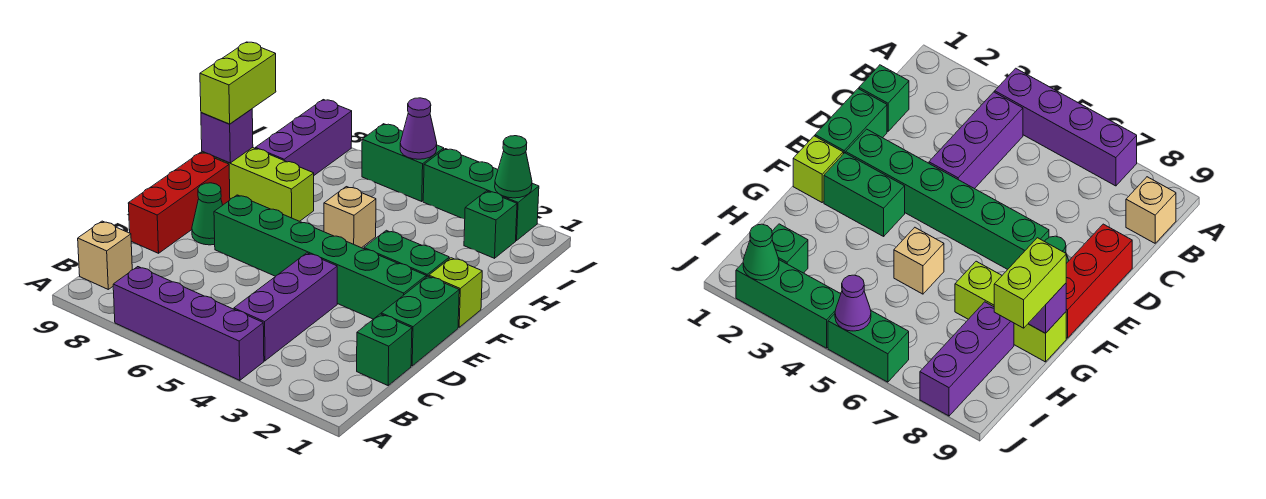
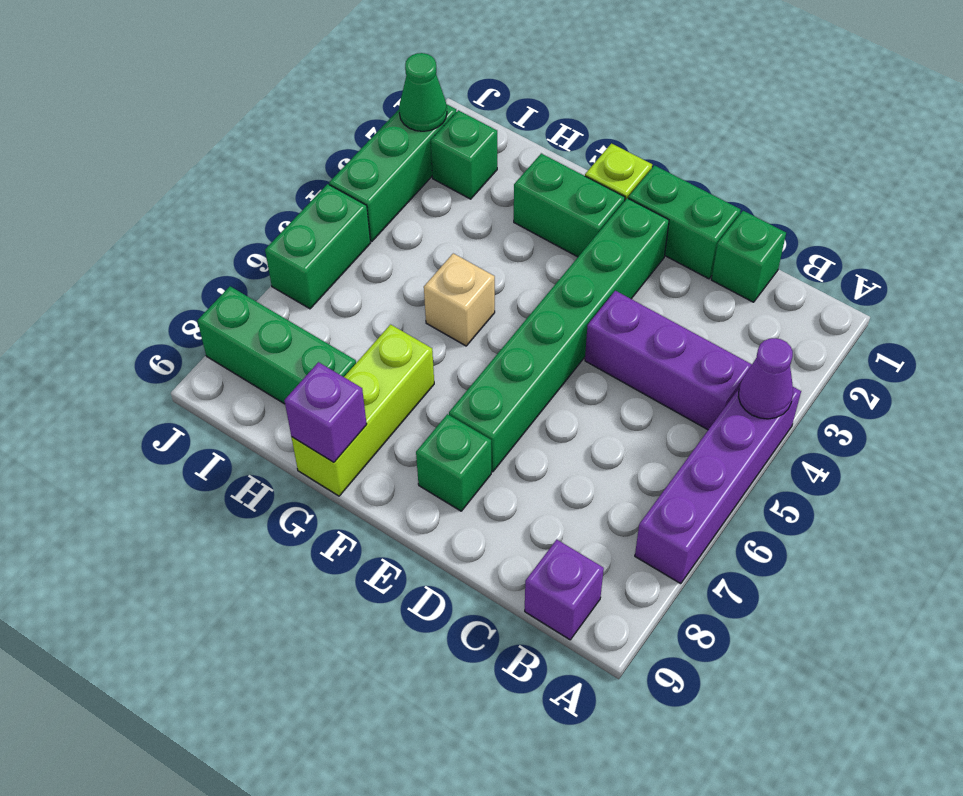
tan brick B9 level 1 -> purple brick B9 level 1
red brick D9:F9 level 1 -> none
green cone E8 level 1 -> green brick E8 level 1
green brick F2:F3 level 1 -> green brick F2:G2 level 1
lime brick G9:H9 level 3 -> none
purple brick H8:J8 level 1 -> green brick H8:J8 level 1
purple cone J5 level 2 -> purple cone A4 level 2

